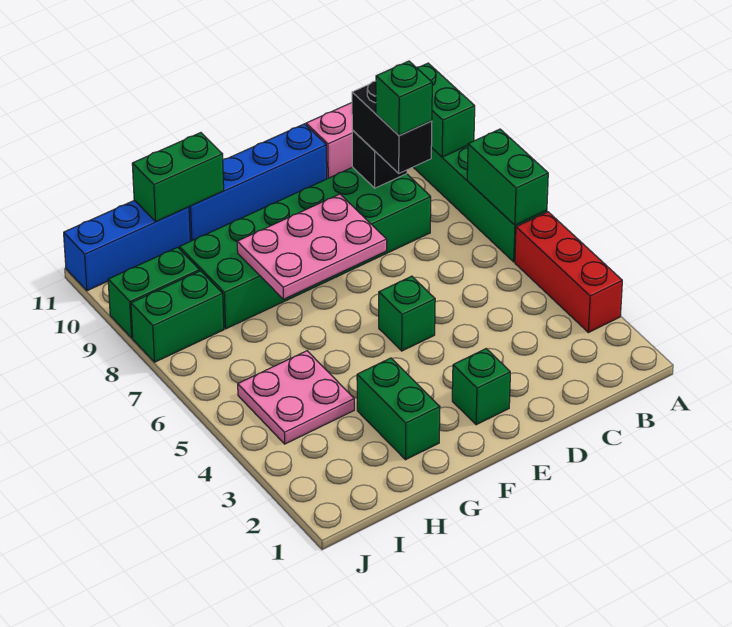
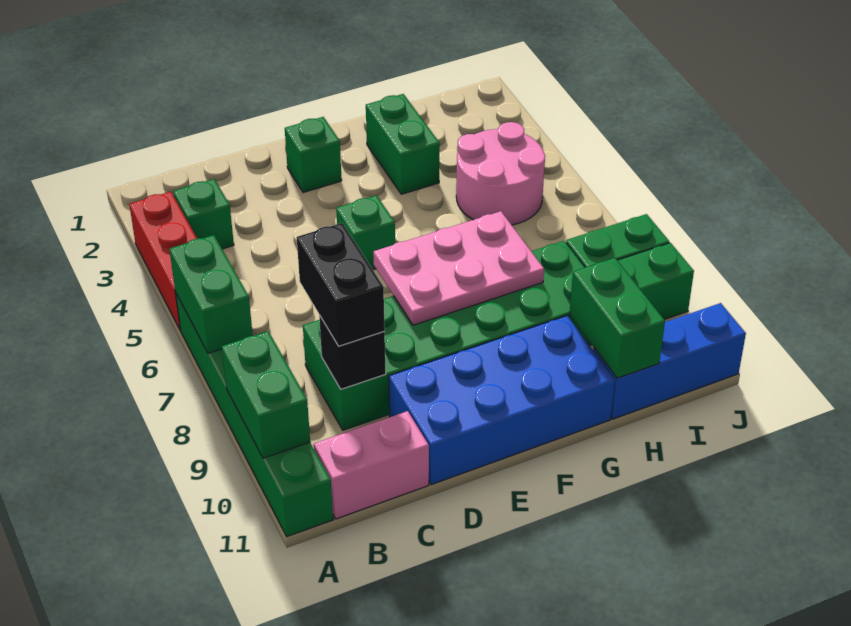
green brick C8 level 4 -> green brick B3 level 1
blue brick D11:G11 level 1 -> blue brick D10:G11 level 1
green brick G11:H11 level 2 -> green brick H10:H11 level 2
pink plate H4:I5 level 1 -> pink round brick H4:I5 level 1

